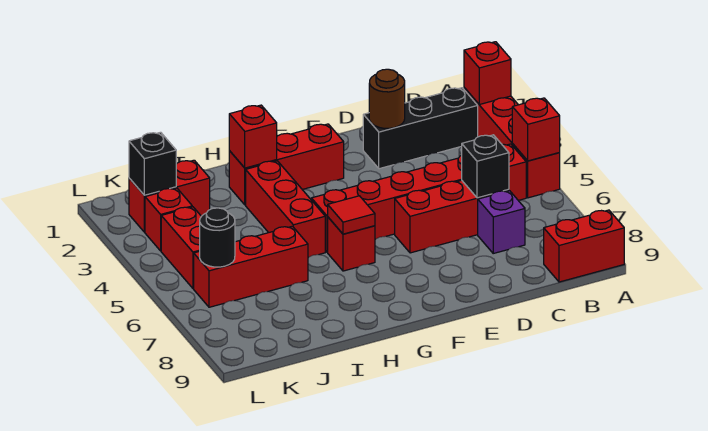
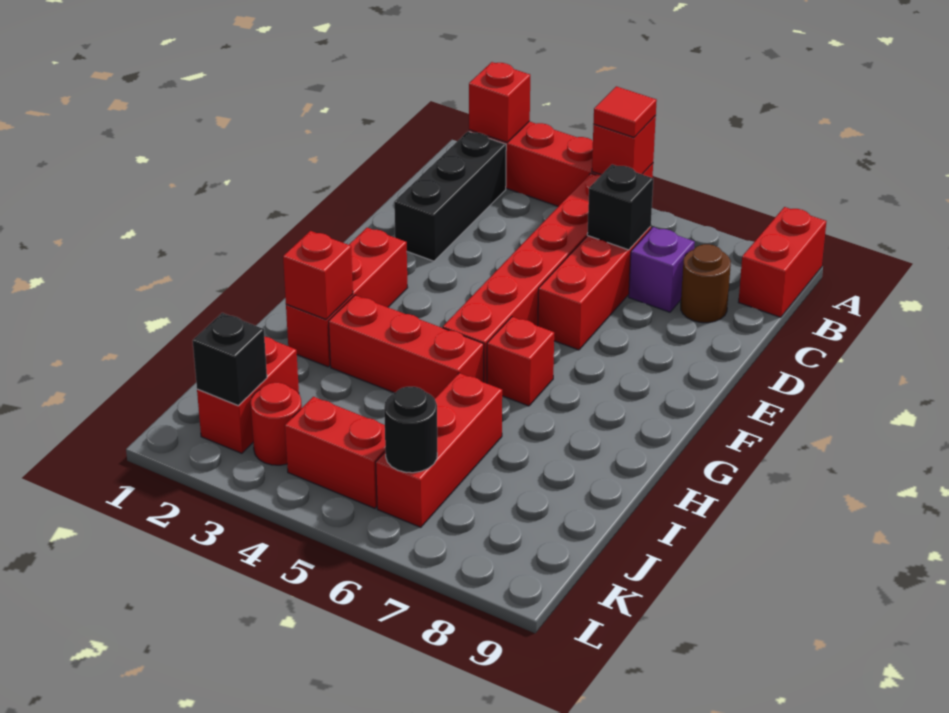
brown round brick D2 level 2 -> brown round brick C8 level 1
red tile G6 level 2 -> red tile A5 level 3
red brick K3 level 1 -> red round brick K3 level 1

